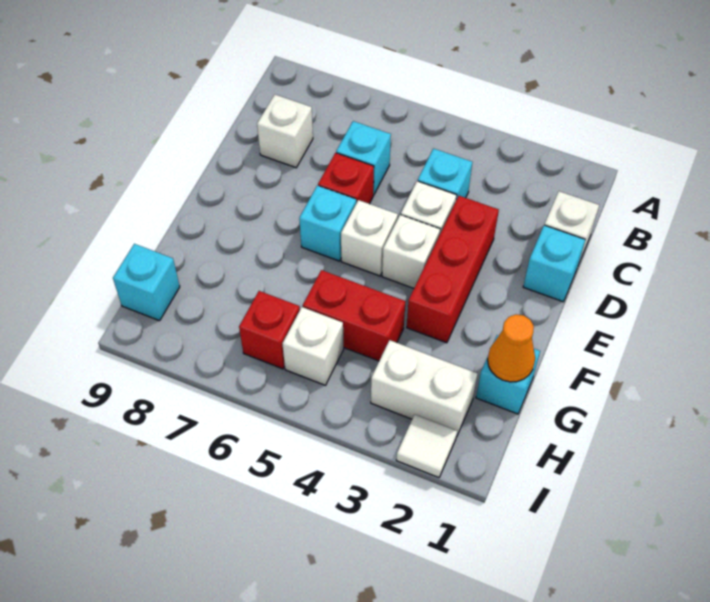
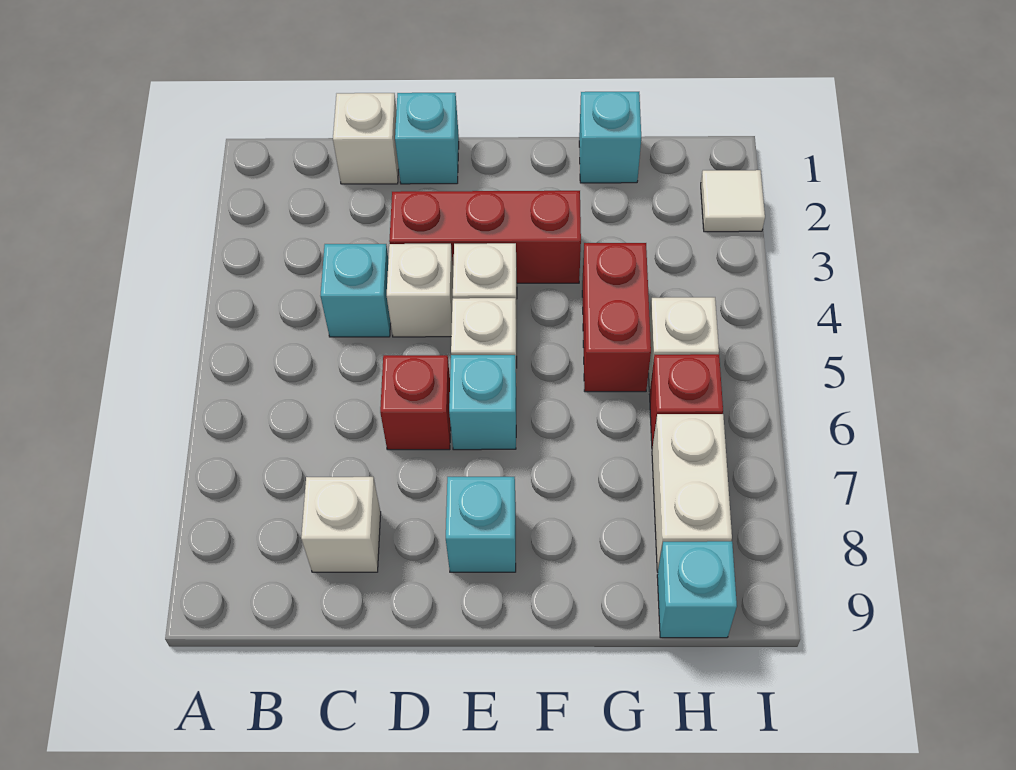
cyan brick C6 level 1 -> cyan brick E8 level 1
orange cone G1 level 2 -> none
white brick H2:H3 level 1 -> white brick H7:H8 level 1

